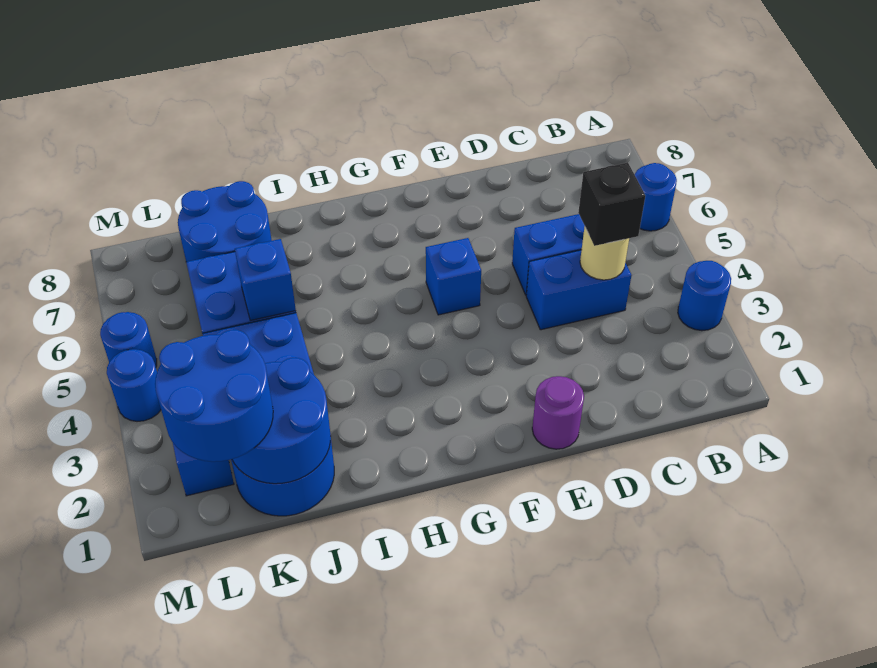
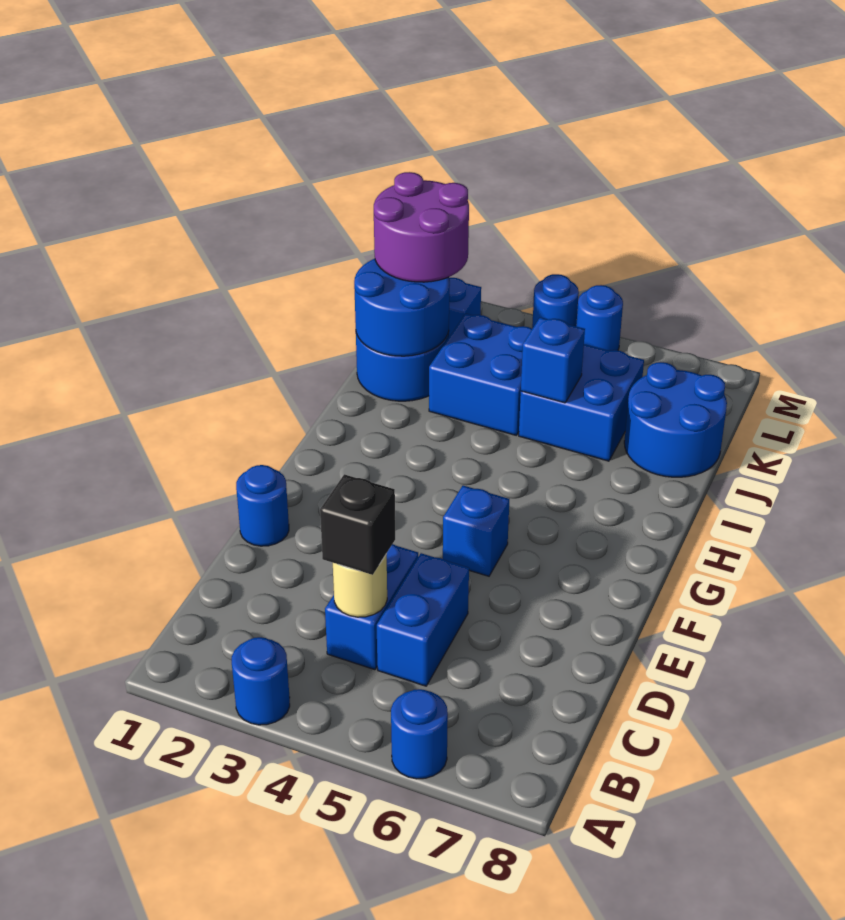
purple round brick E1 level 1 -> blue round brick E1 level 1
blue round brick K1:L2 level 3 -> purple round brick K1:L2 level 3

